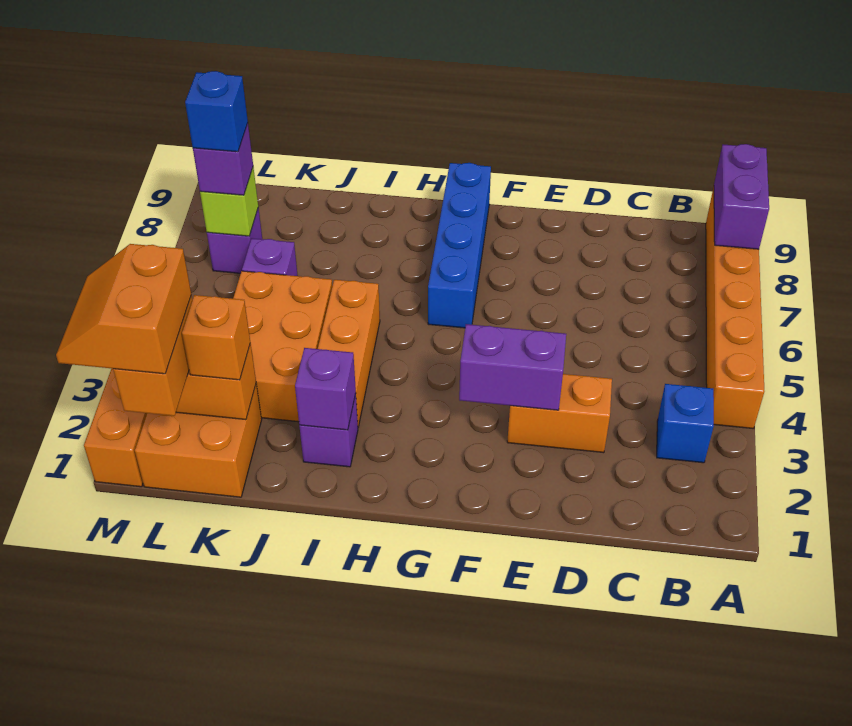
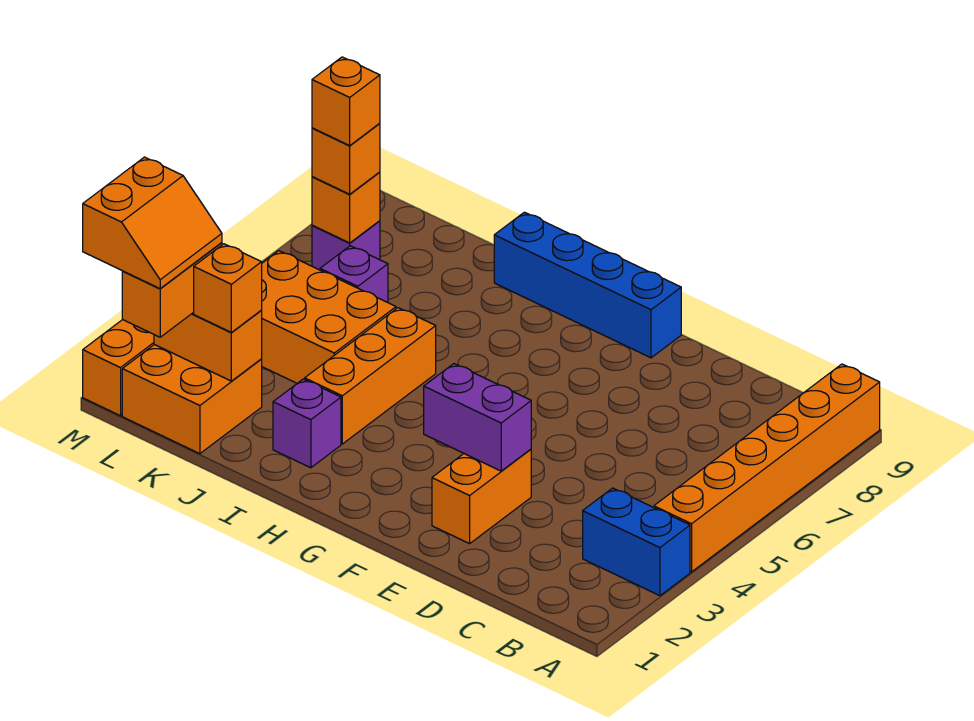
purple brick A8:A9 level 2 -> none
blue brick B3 level 1 -> blue brick A3:B3 level 1
orange brick D3:E3 level 1 -> orange brick E2:E3 level 1
blue brick G6:G9 level 1 -> blue brick F9:I9 level 1
purple brick I2 level 2 -> none
orange brick J3:K5 level 1 -> orange brick J4:L5 level 1
orange slope L1:M2 level 4 top L -> orange slope L1:M2 level 4 top M
lime brick L7 level 2 -> orange brick L7 level 2
purple brick L7 level 3 -> orange brick L7 level 3
blue brick L7 level 4 -> orange brick L7 level 4

